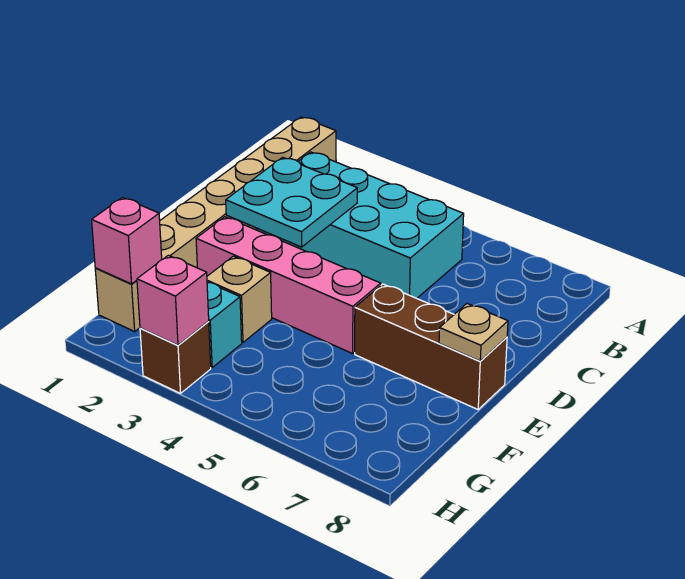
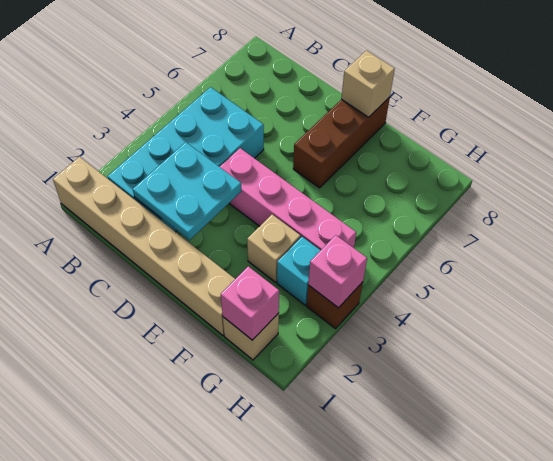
pink brick E2:E5 level 1 -> pink brick D4:G4 level 1
tan plate E8 level 2 -> tan brick E8 level 2

